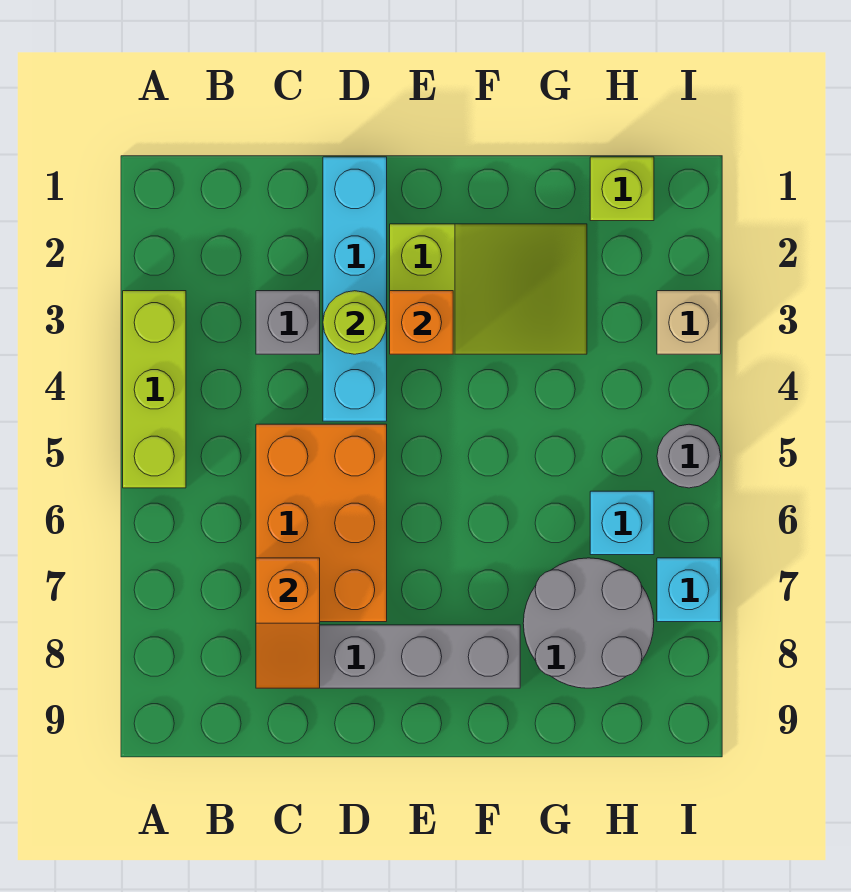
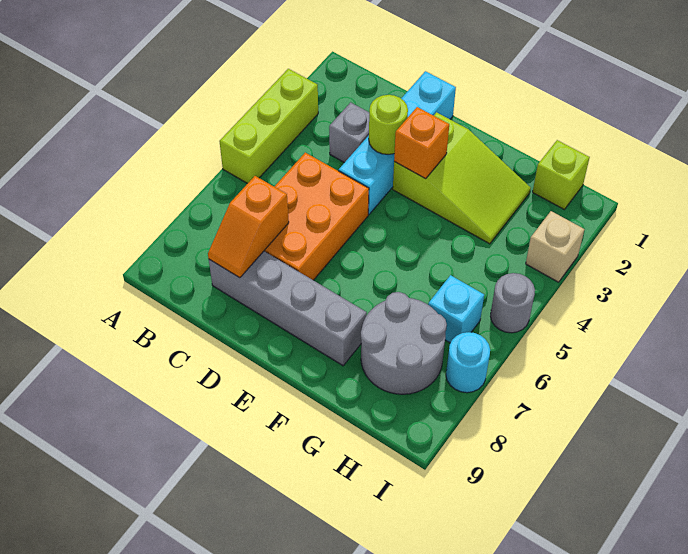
cyan brick I7 level 1 -> cyan round brick I7 level 1

